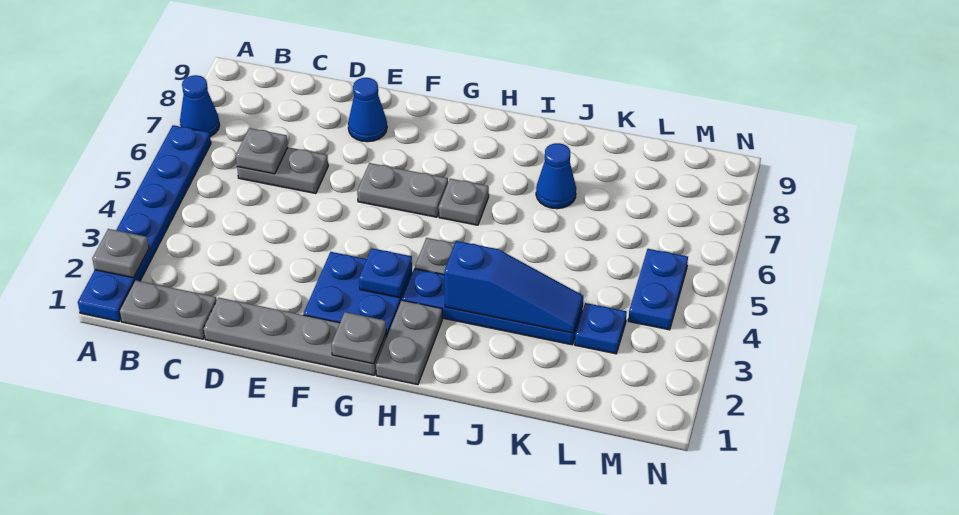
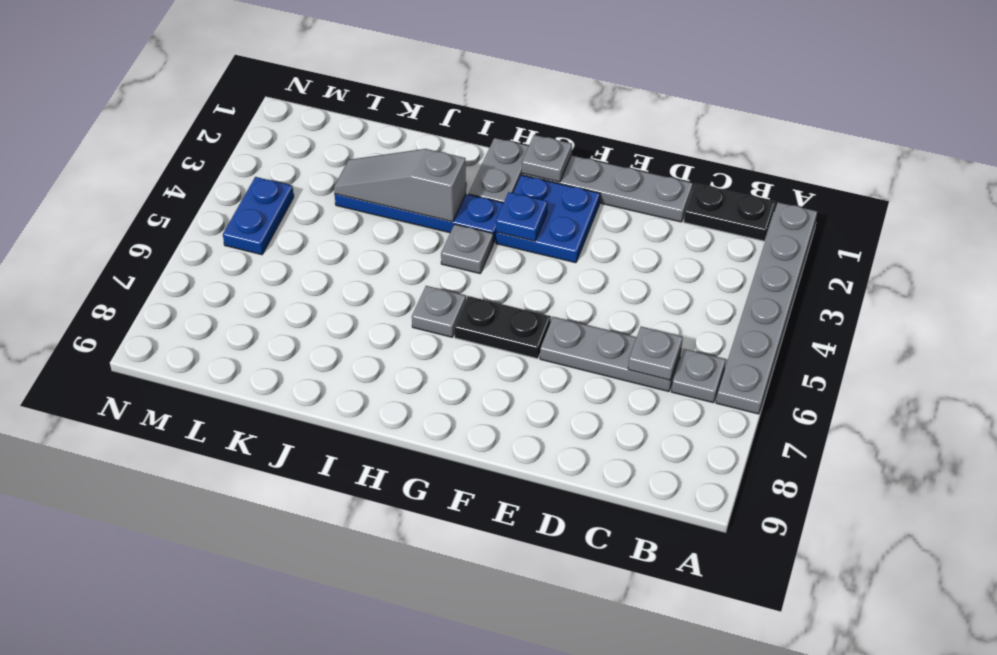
blue plate A1:A6 level 1 -> grey plate A1:A6 level 1
grey plate A2 level 2 -> grey plate B6 level 1
blue cone A7 level 1 -> none
grey plate B1:C1 level 1 -> black plate B1:C1 level 1
grey plate C6:D6 level 1 -> grey plate C6:E6 level 1
blue cone E8 level 1 -> none
grey plate F6:G6 level 1 -> black plate F6:G6 level 1
blue slope I3:K3 level 2 top I -> grey slope I3:K3 level 2 top I
blue cone J7 level 1 -> none
blue plate L3 level 1 -> none

